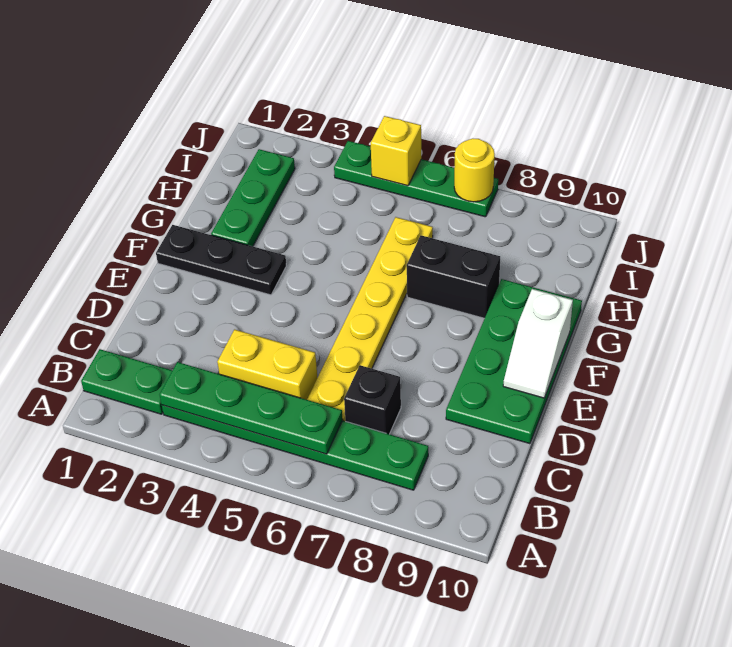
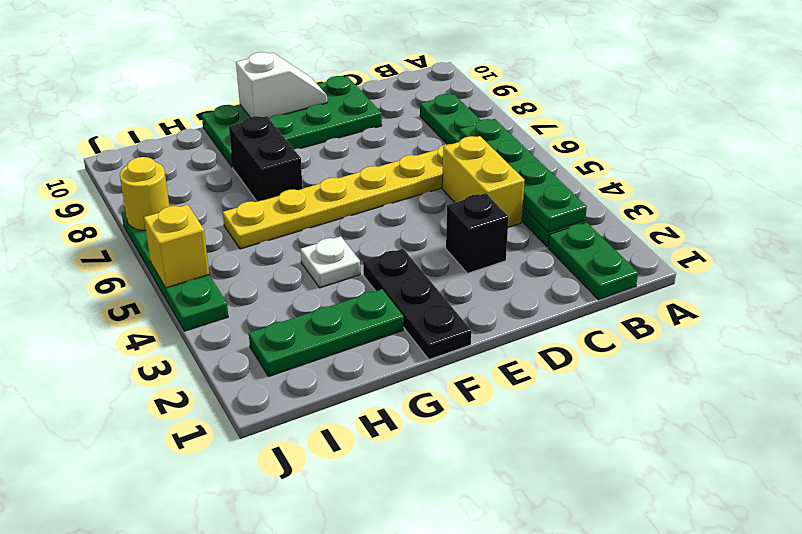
black brick C7 level 1 -> black brick D3 level 1
none -> white plate G4 level 1

